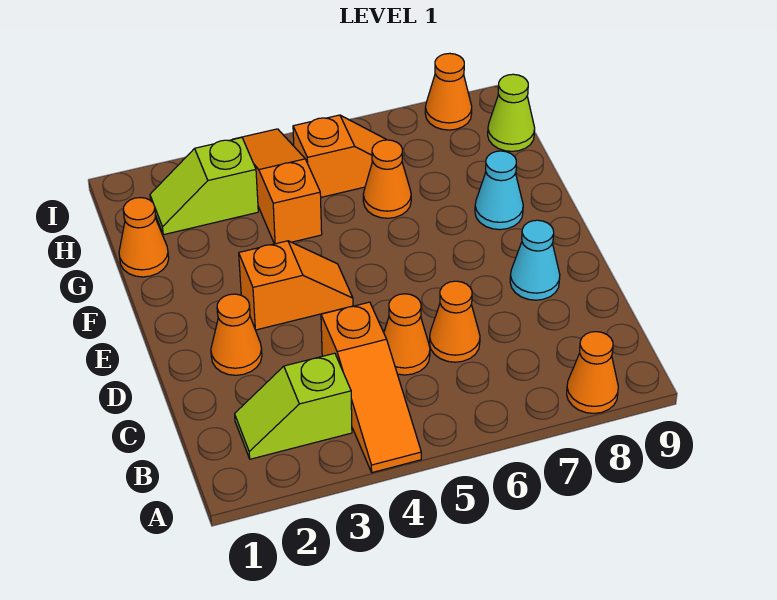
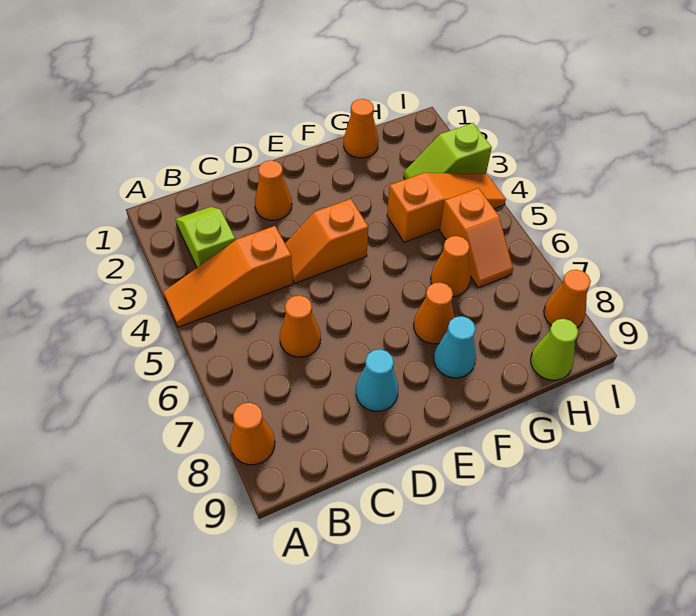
orange cone C5 level 1 -> orange cone F7 level 1
orange slope E3:E4 level 1 top 3 -> orange slope D4:E4 level 1 top E
lime slope H2:H3 level 1 top 3 -> lime slope H3:I3 level 1 top I

